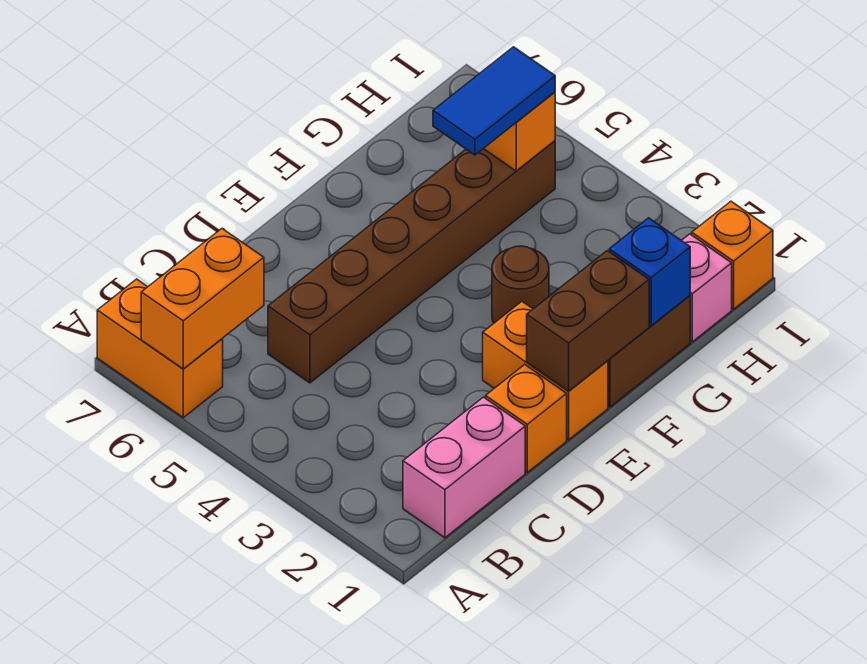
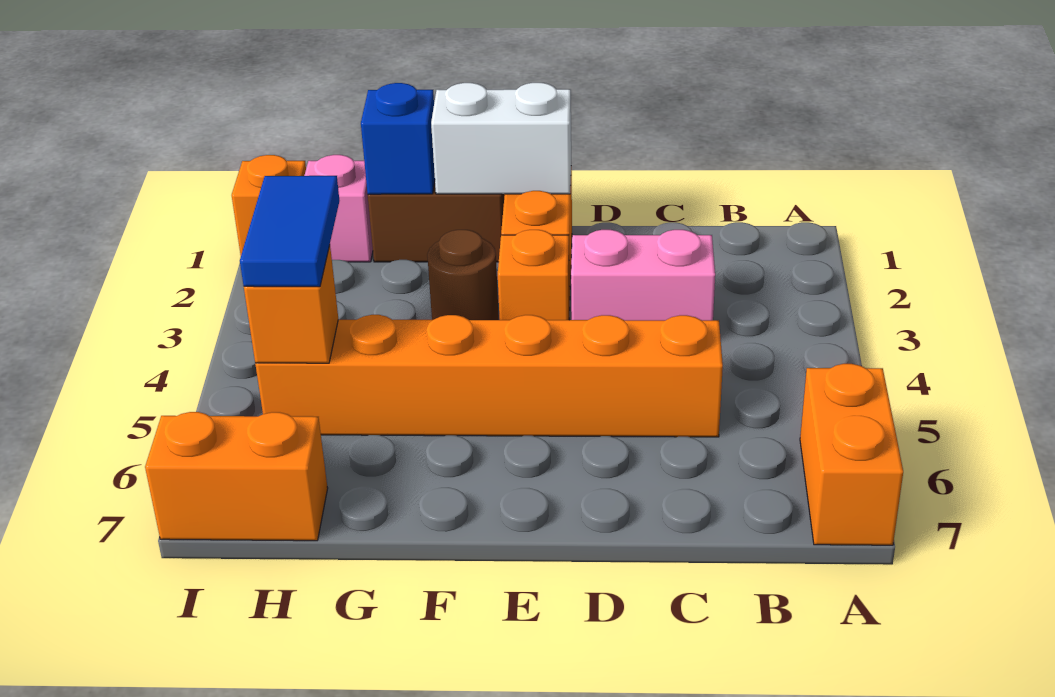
orange brick A6:B6 level 2 -> orange brick H7:I7 level 1
pink brick B1:C1 level 1 -> pink brick C3:D3 level 1
brown brick C5:H5 level 1 -> orange brick C5:H5 level 1
orange brick D1 level 1 -> orange brick E3 level 1
brown brick E1:F1 level 2 -> white brick E1:F1 level 2
blue tile G5:H5 level 3 -> blue tile H4:H5 level 3

